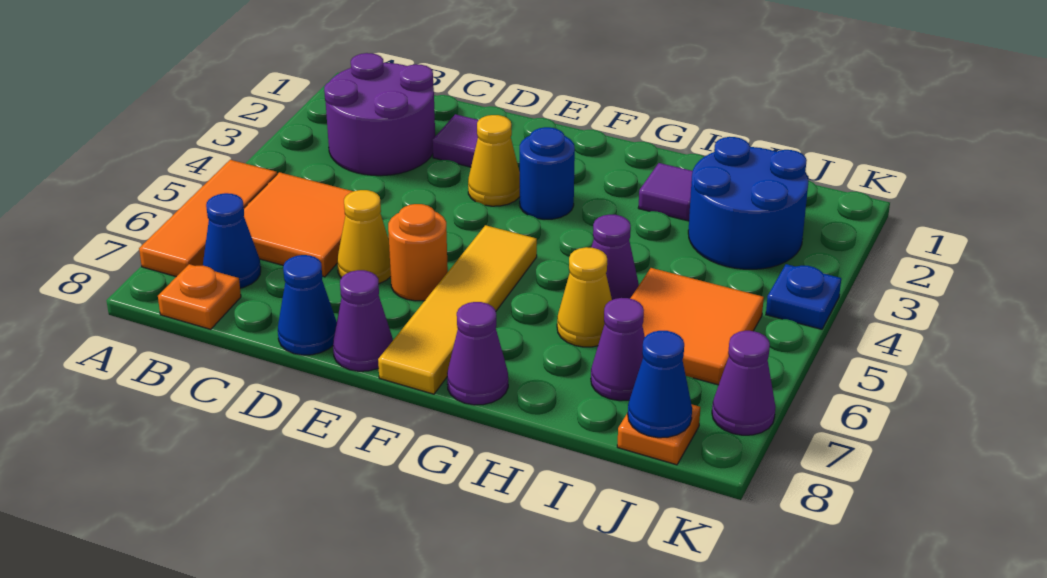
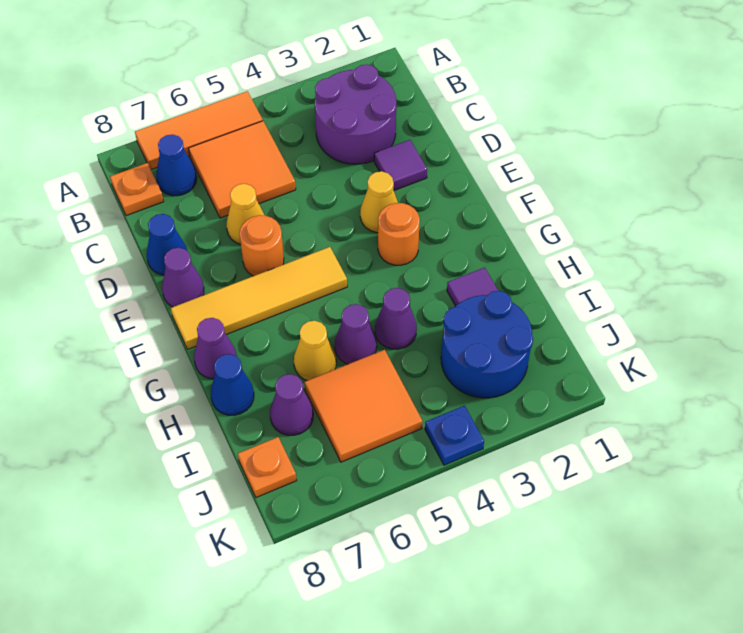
blue round brick F3 level 1 -> orange round brick F3 level 1
blue cone J8 level 2 -> blue cone H8 level 1
purple cone K7 level 1 -> purple cone H4 level 1

